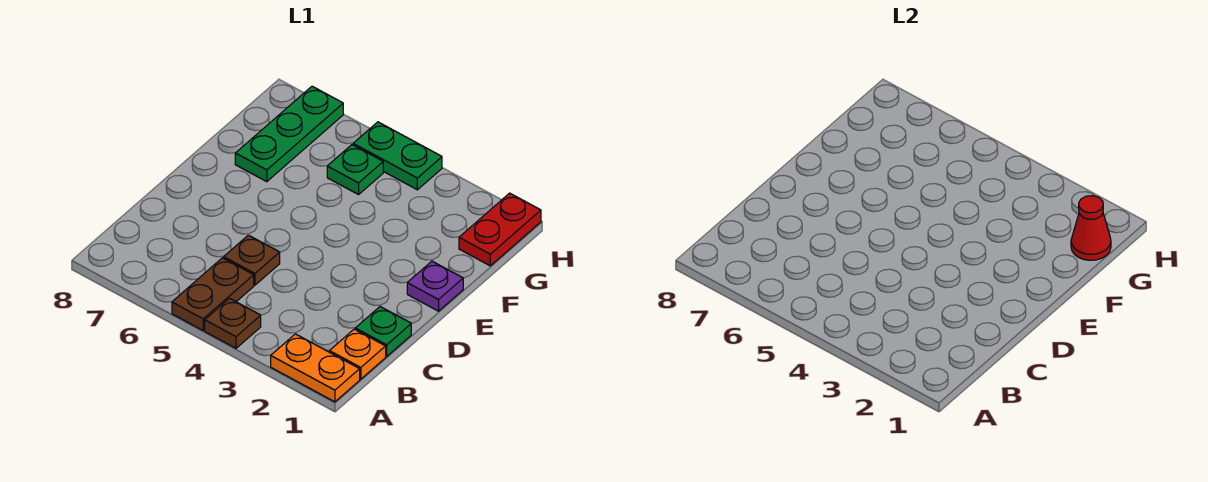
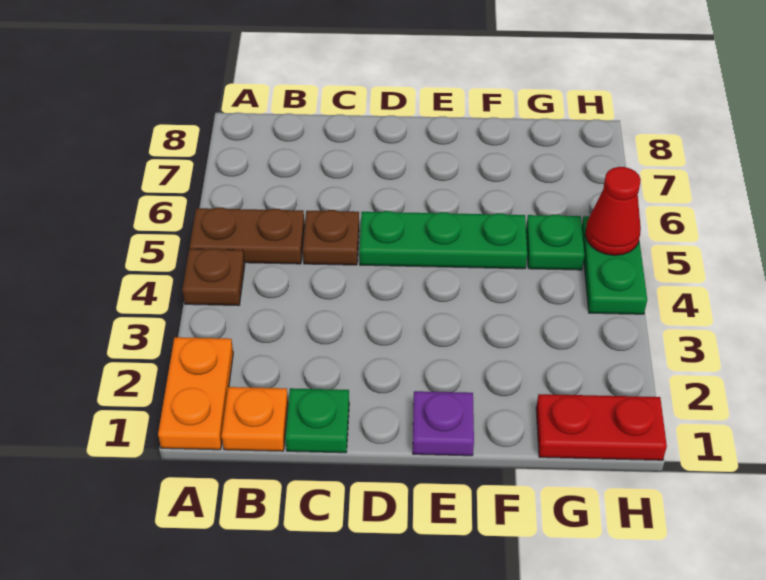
green plate F7:H7 level 1 -> green plate D5:F5 level 1
red cone G1 level 2 -> red cone H5 level 2

